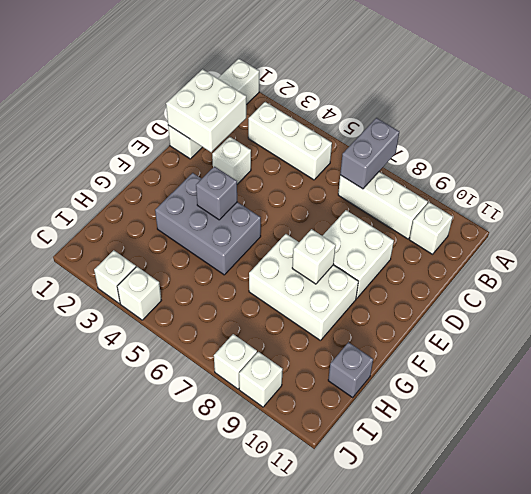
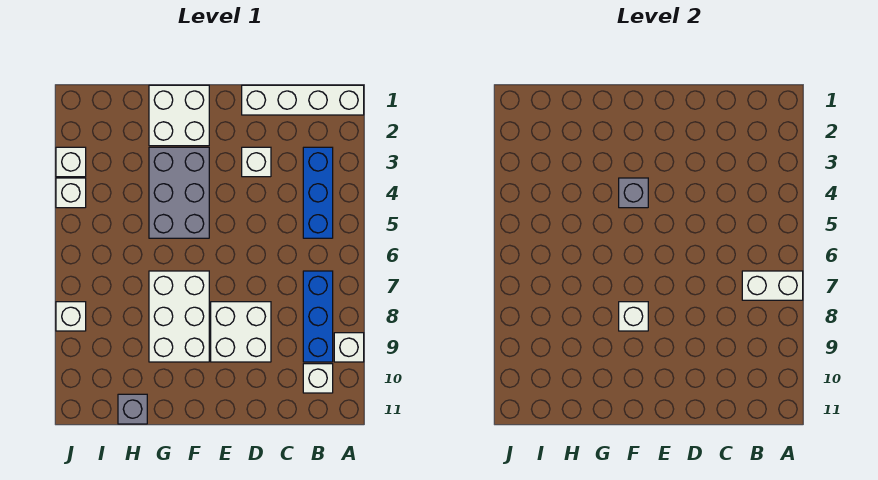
grey brick A7:B7 level 2 -> white brick A7:B7 level 2
white brick B3:B5 level 1 -> blue brick B3:B5 level 1
white brick B7:B9 level 1 -> blue brick B7:B9 level 1
white brick C1:D2 level 2 -> white brick F1:G2 level 1
white brick J9 level 1 -> white brick A9 level 1

